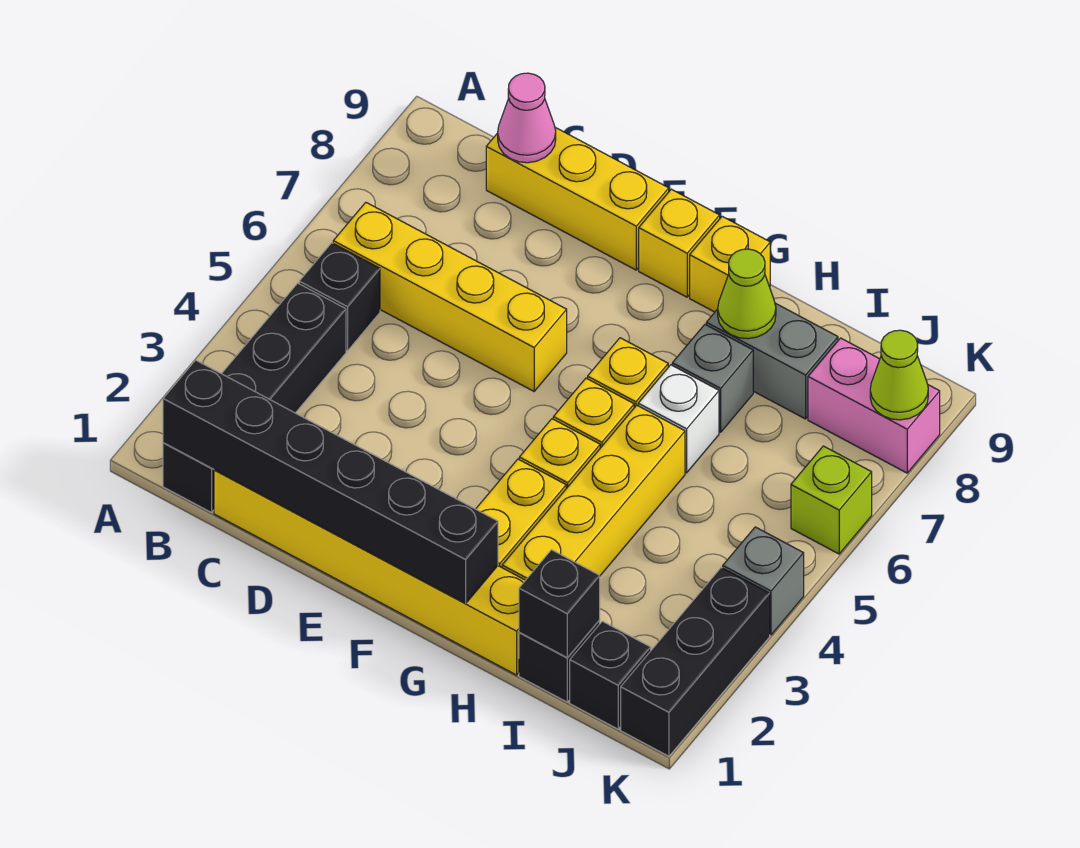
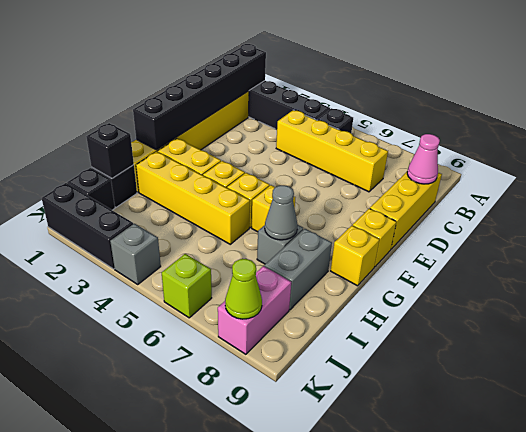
yellow brick B6:E6 level 1 -> yellow brick C4:C7 level 1
white brick H6 level 1 -> none
none -> grey cone H7 level 2
lime cone H8 level 2 -> none

